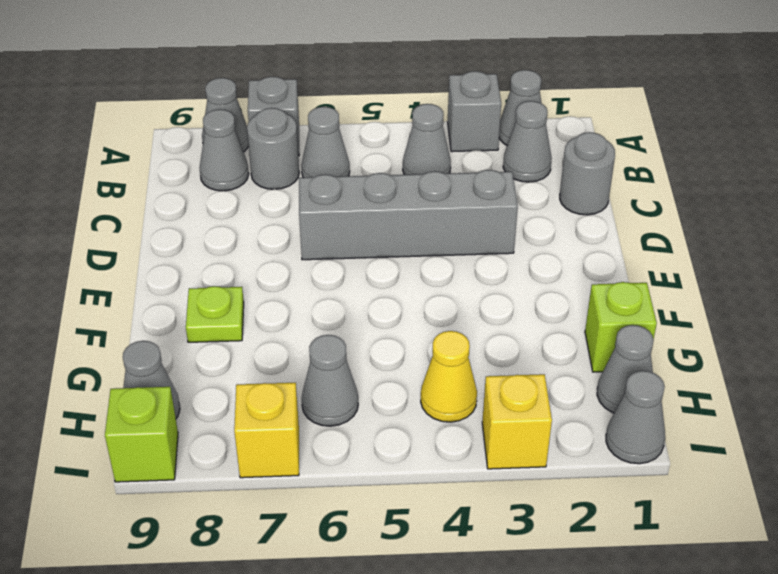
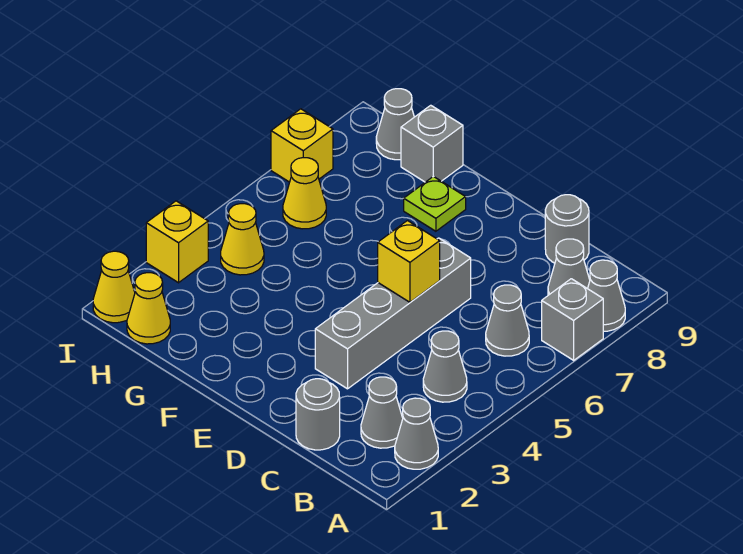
grey brick A3 level 1 -> grey brick G9 level 1
grey round brick B7 level 1 -> grey round brick C9 level 1
none -> yellow brick D5 level 2
lime brick G1 level 1 -> none
grey cone H1 level 1 -> yellow cone H1 level 1
grey cone H6 level 1 -> yellow cone H6 level 1
grey cone I1 level 1 -> yellow cone I1 level 1
lime brick I9 level 1 -> none

